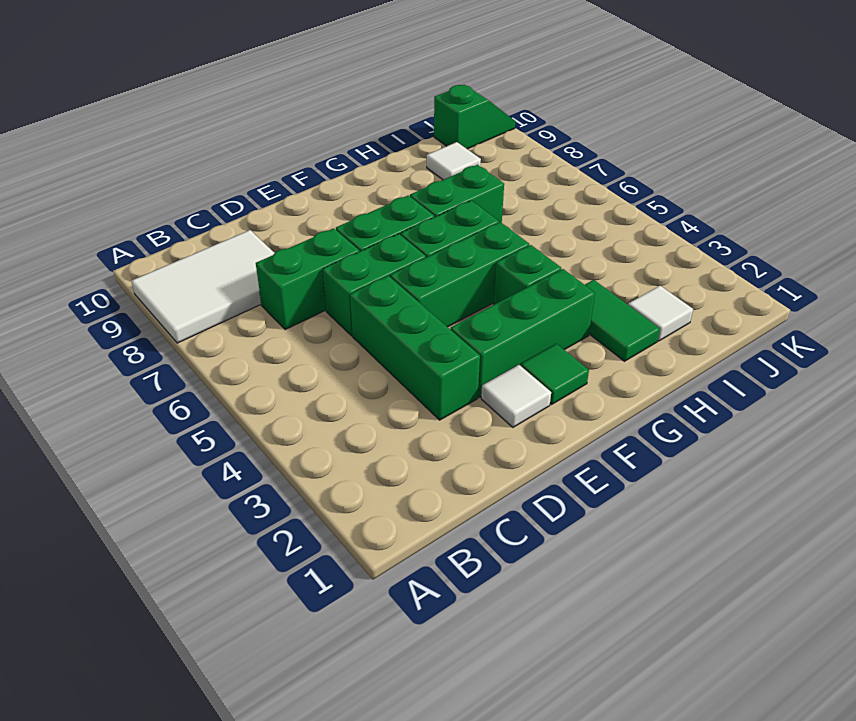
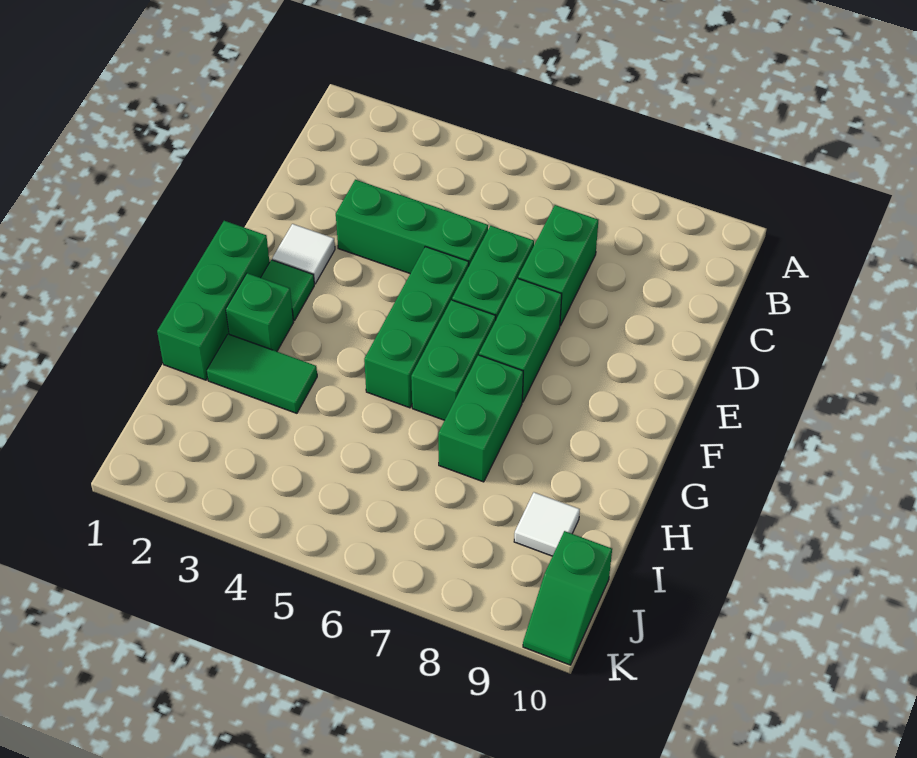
white tile A8:C9 level 1 -> none
green brick E3:G3 level 1 -> green brick F1:H1 level 1
green brick G4 level 1 -> green brick G2 level 1
white tile I2 level 1 -> none

